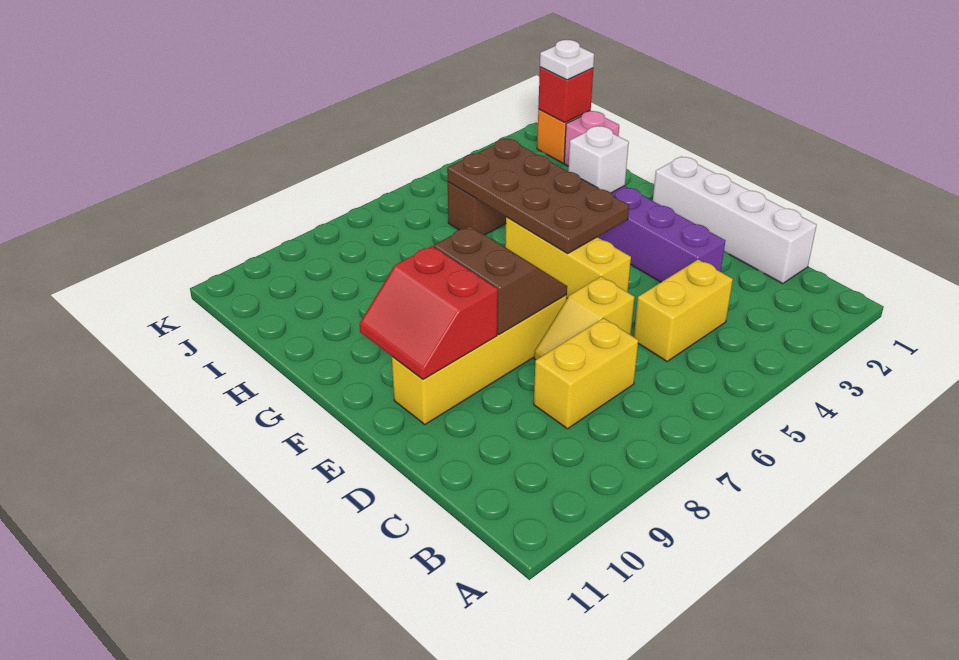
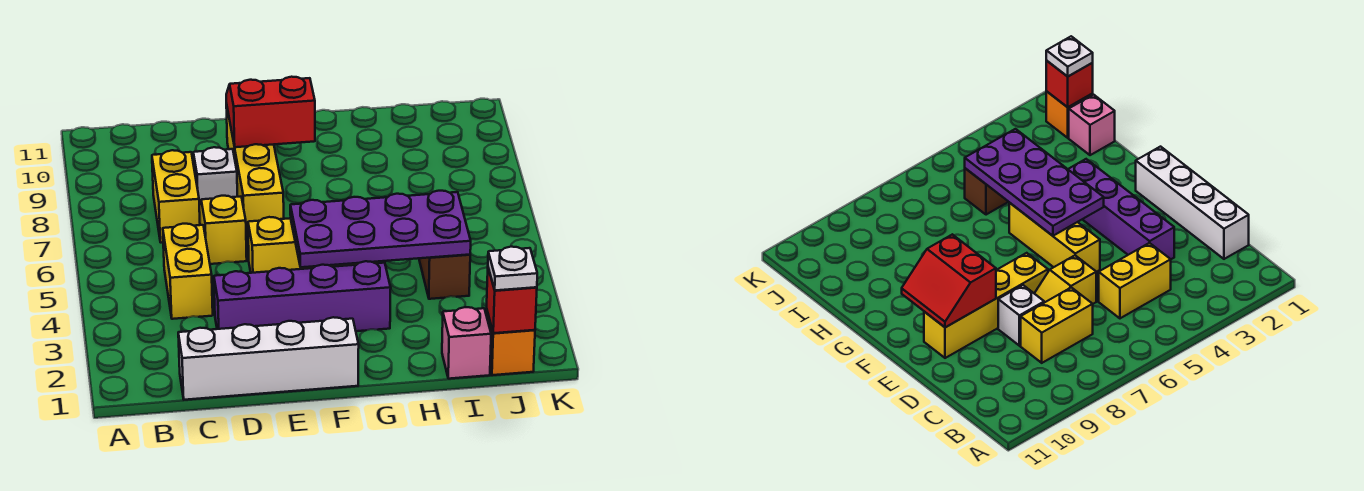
brown slope E7:F8 level 2 top 8 -> none
brown plate F4:I5 level 2 -> purple plate F4:I5 level 2
white brick G3 level 2 -> white brick D8 level 1

